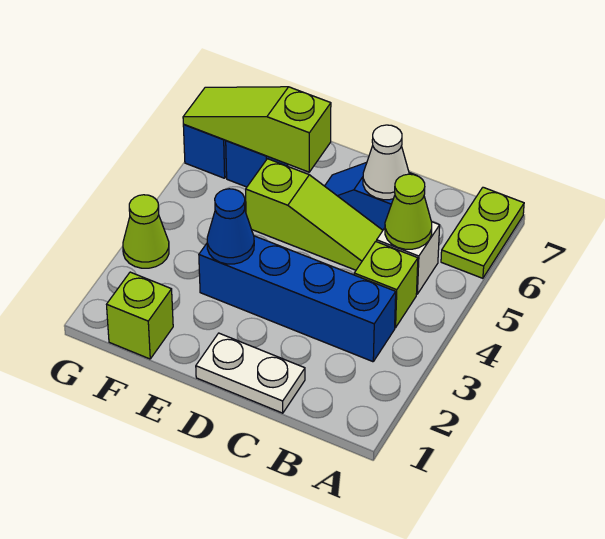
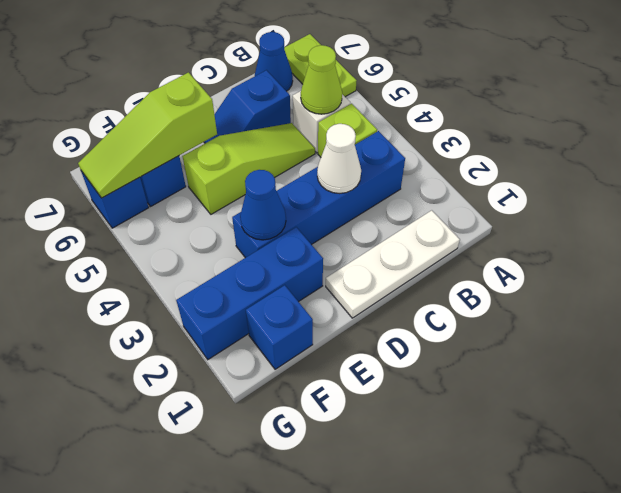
none -> blue cone B7 level 1
white plate C1:D1 level 1 -> white plate B1:D1 level 1
white cone C6 level 2 -> white cone C3 level 2
none -> blue brick E2:G2 level 1
lime brick F1 level 1 -> blue brick F1 level 1
lime cone G3 level 1 -> none

